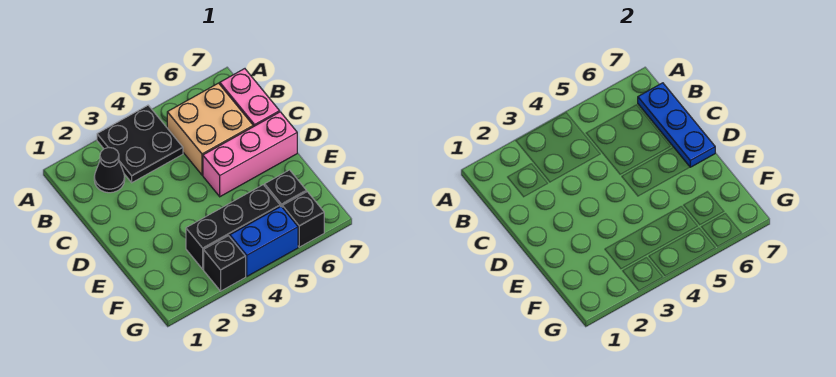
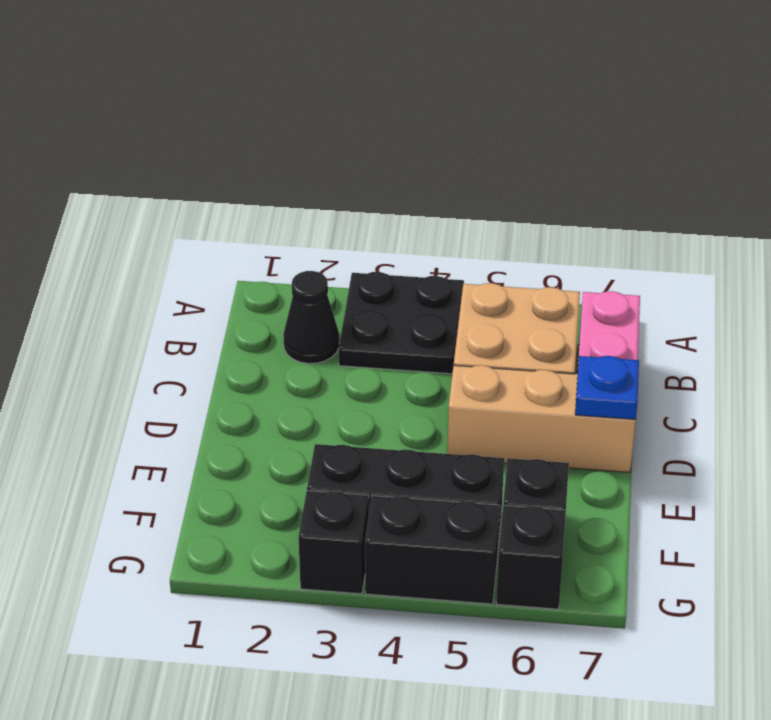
blue plate B7:D7 level 2 -> blue plate D7 level 2
pink brick D5:D7 level 1 -> tan brick D5:D7 level 1
blue brick G4:G5 level 1 -> black brick G4:G5 level 1

